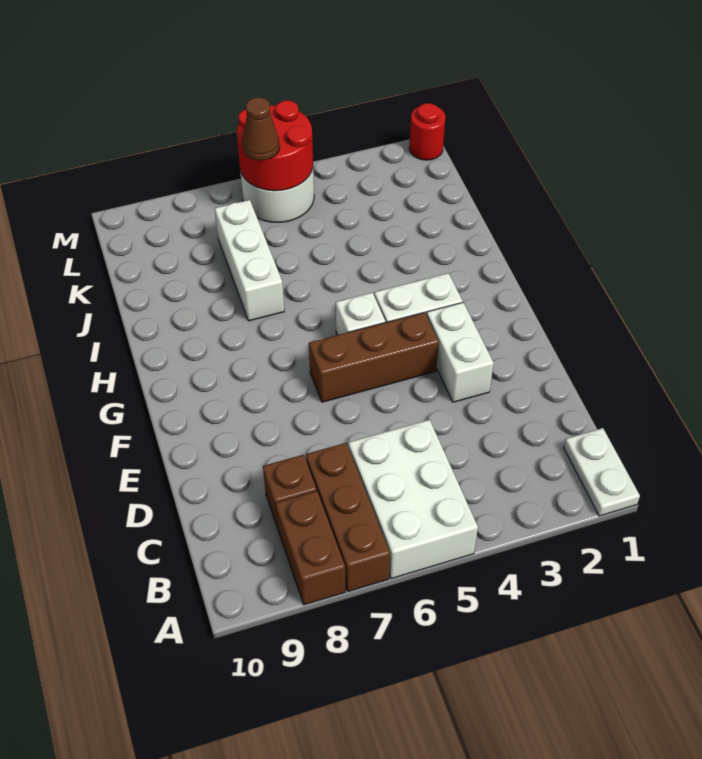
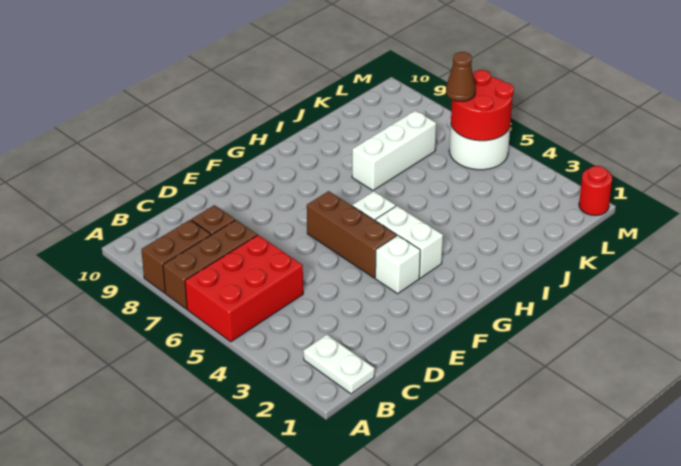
white plate A1:B1 level 1 -> white plate B1:B2 level 1
white brick A5:C6 level 1 -> red brick A5:C6 level 1
white brick E3:F3 level 1 -> white brick F3 level 1

